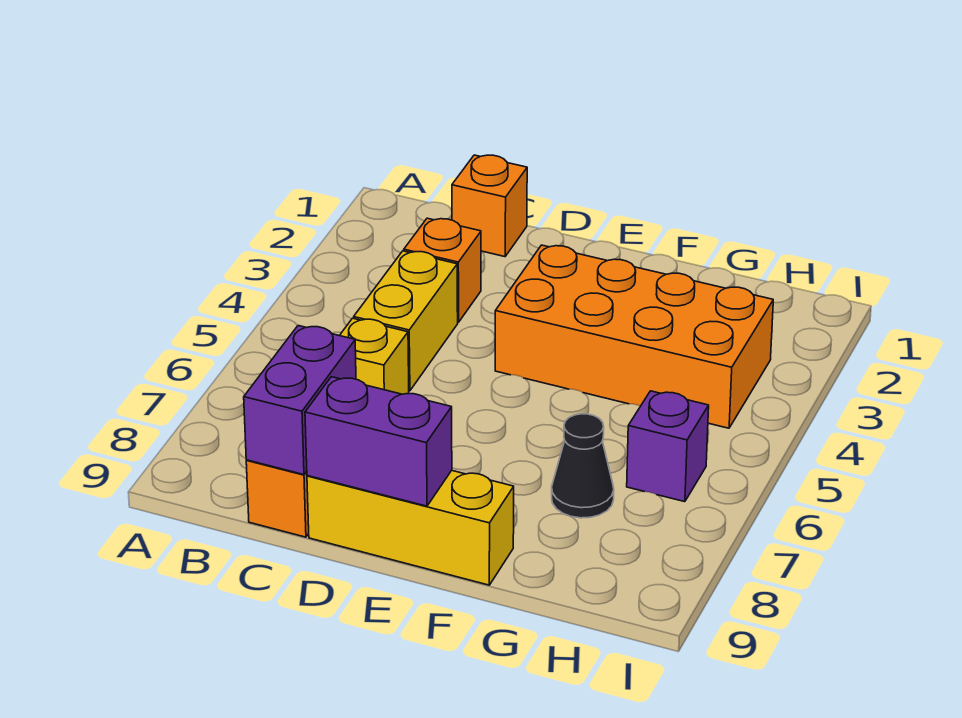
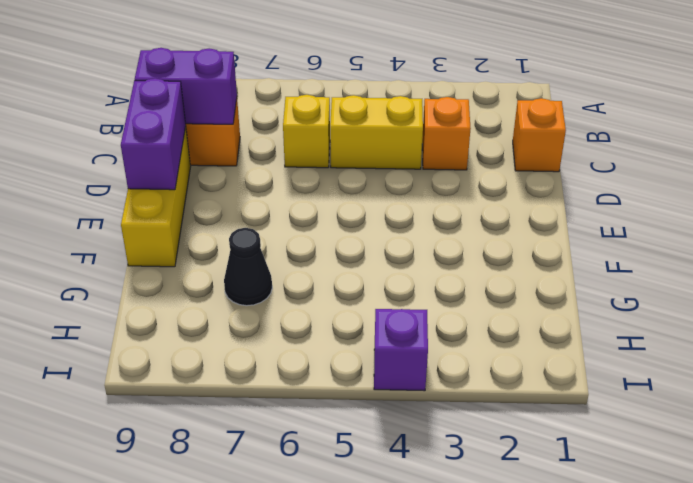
orange brick E3:H4 level 1 -> none
purple brick H6 level 1 -> purple brick I4 level 1

